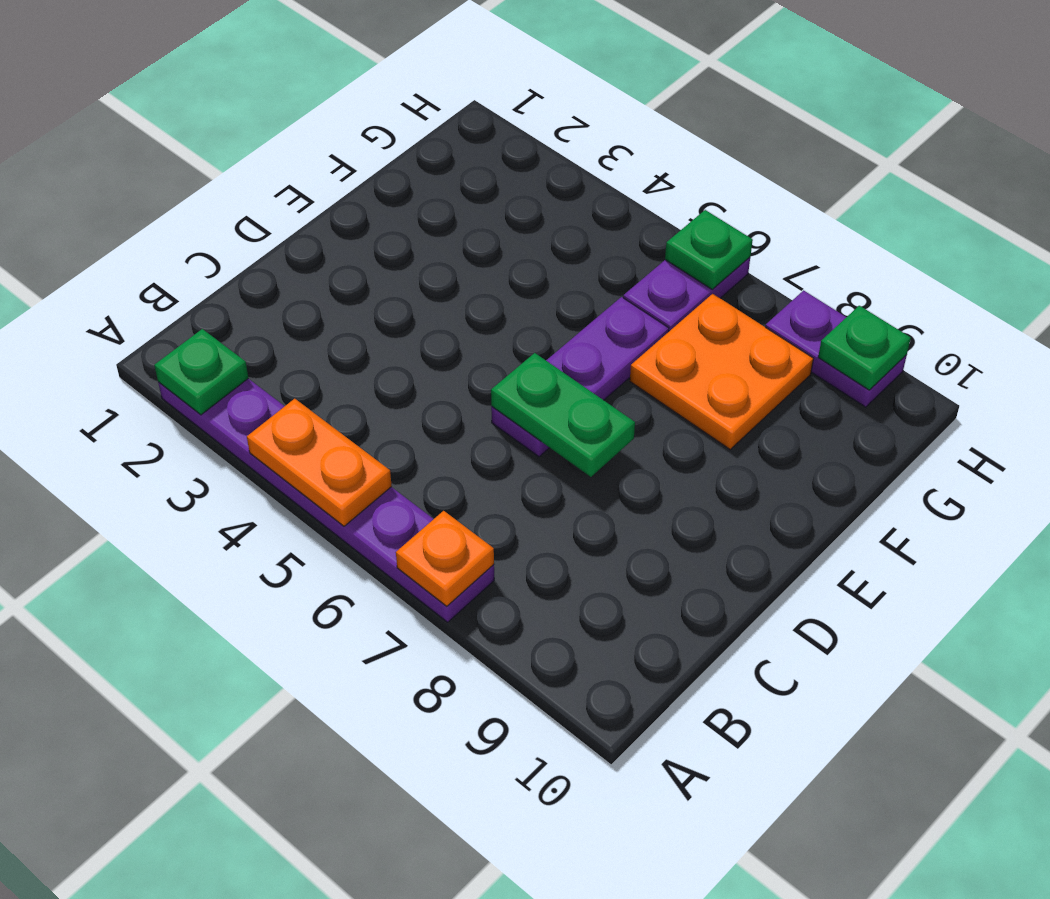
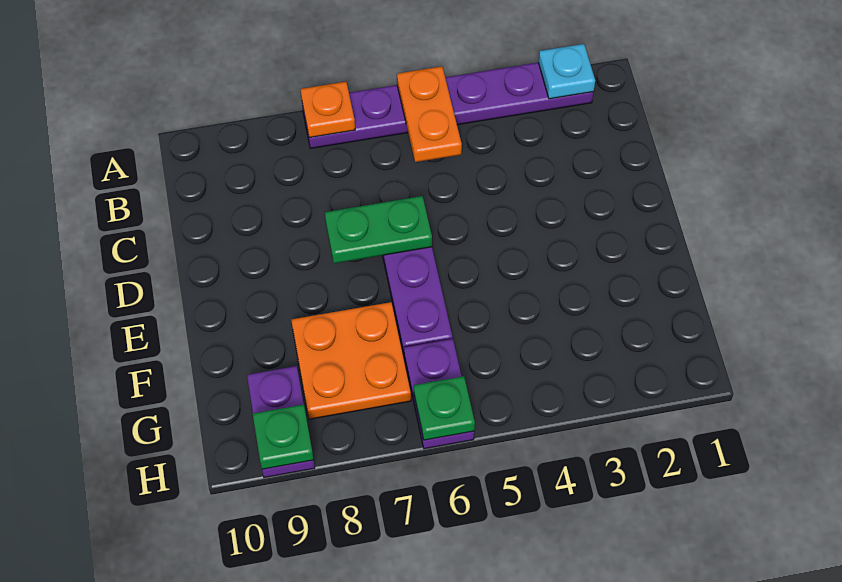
green plate A2 level 2 -> cyan plate A2 level 2
orange plate A4:A5 level 2 -> orange plate A5:B5 level 2
purple plate H8:H9 level 1 -> purple plate G9:H9 level 1

